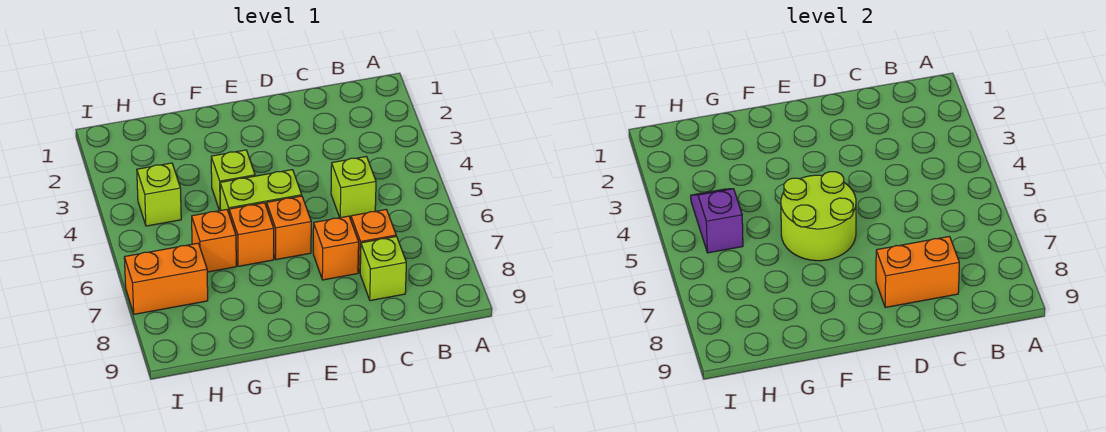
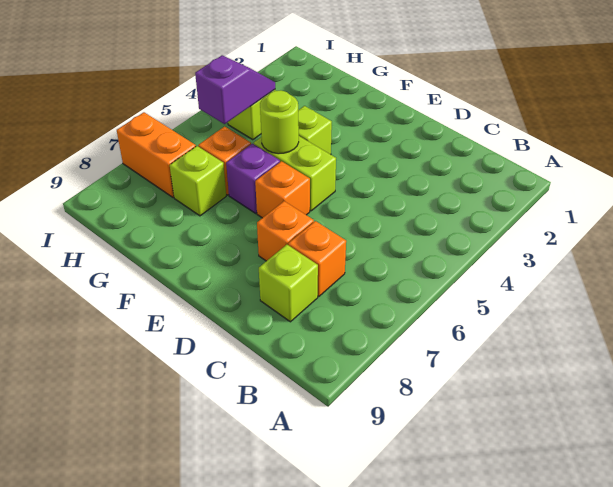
lime brick C5 level 1 -> lime brick G7 level 1
orange brick C8:D8 level 2 -> none
lime round brick E5:F6 level 2 -> lime round brick F5 level 2
orange brick F6 level 1 -> purple brick F6 level 1

